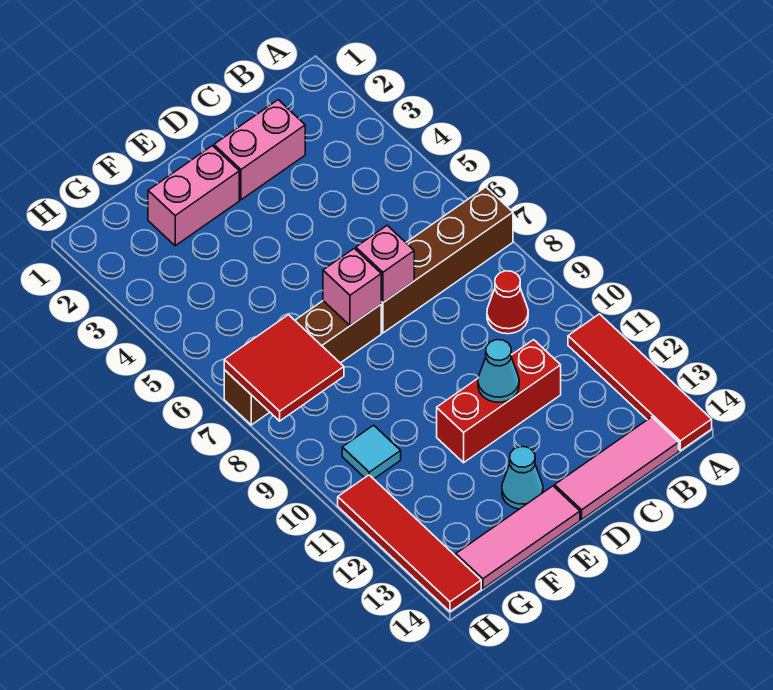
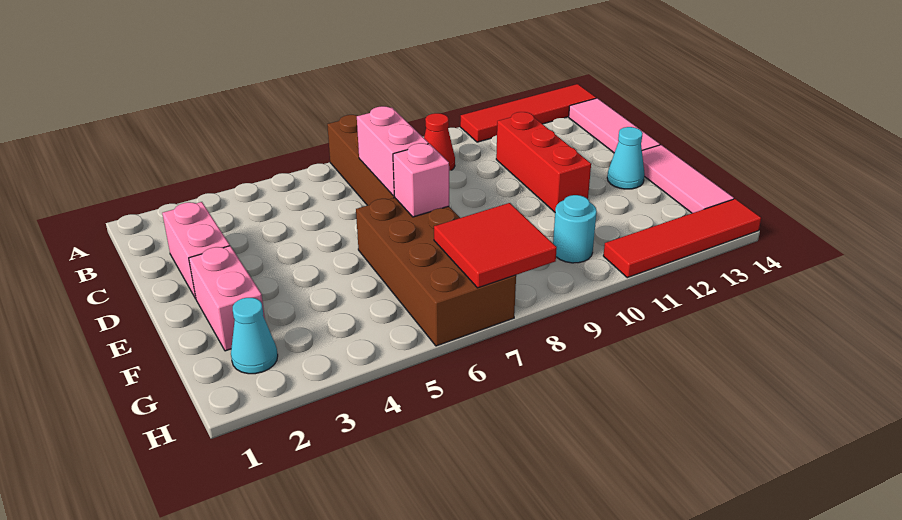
pink brick D7 level 2 -> pink brick C7:D7 level 2
cyan cone D11 level 2 -> cyan cone G2 level 1
brown brick E7:H7 level 1 -> brown brick E6:H7 level 1
cyan tile G10 level 1 -> cyan round brick G10 level 1

